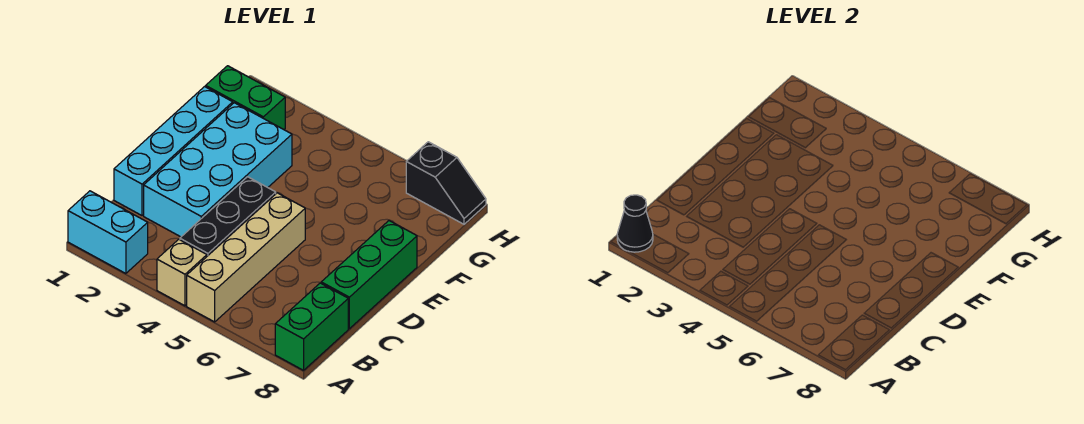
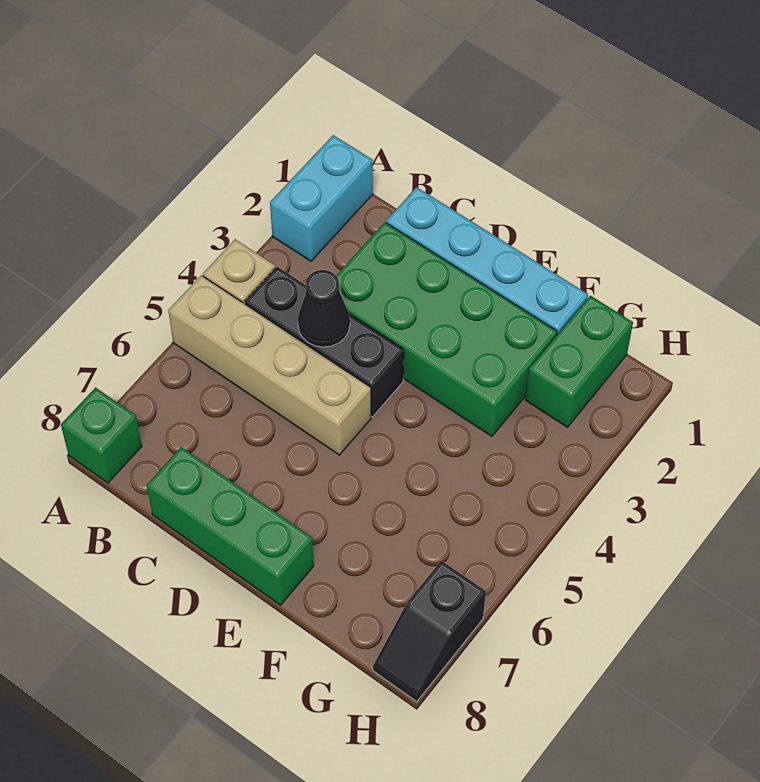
black cone A1 level 2 -> black cone C4 level 2
green brick A8:B8 level 1 -> green brick A8 level 1
cyan brick C2:F3 level 1 -> green brick C2:F3 level 1

